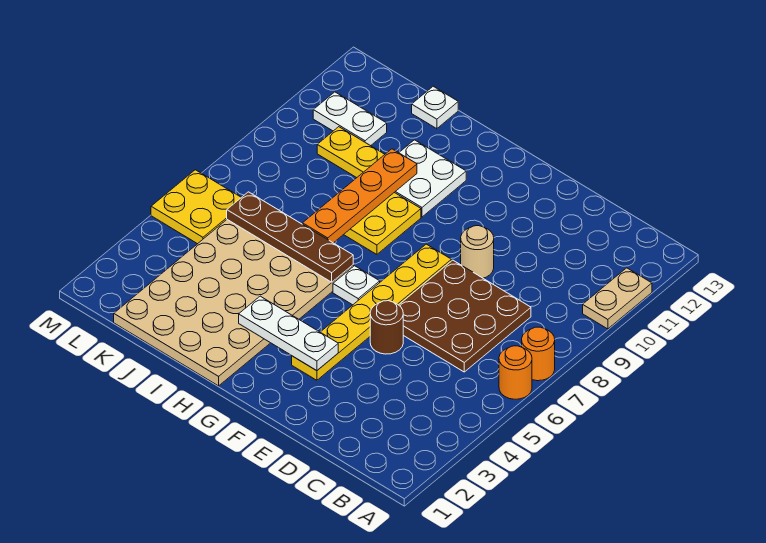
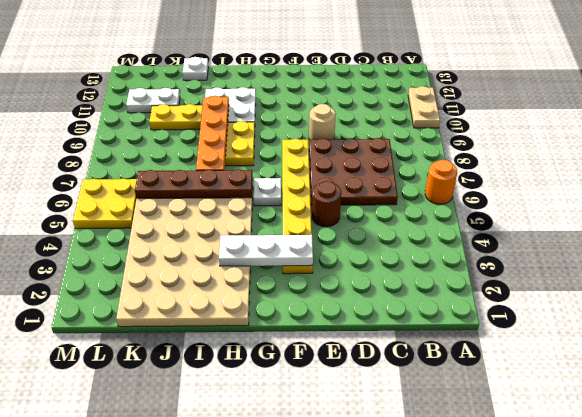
orange round brick A7 level 1 -> none

